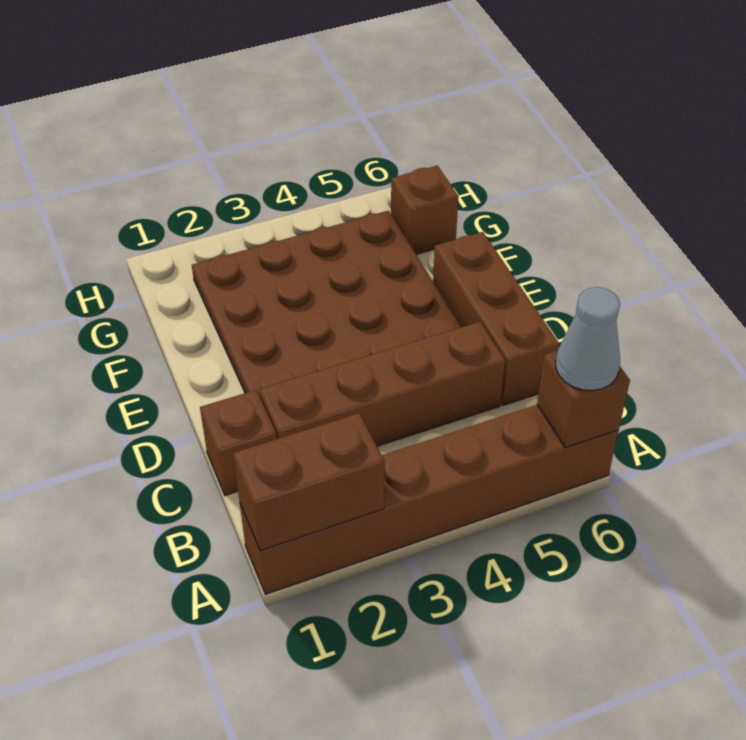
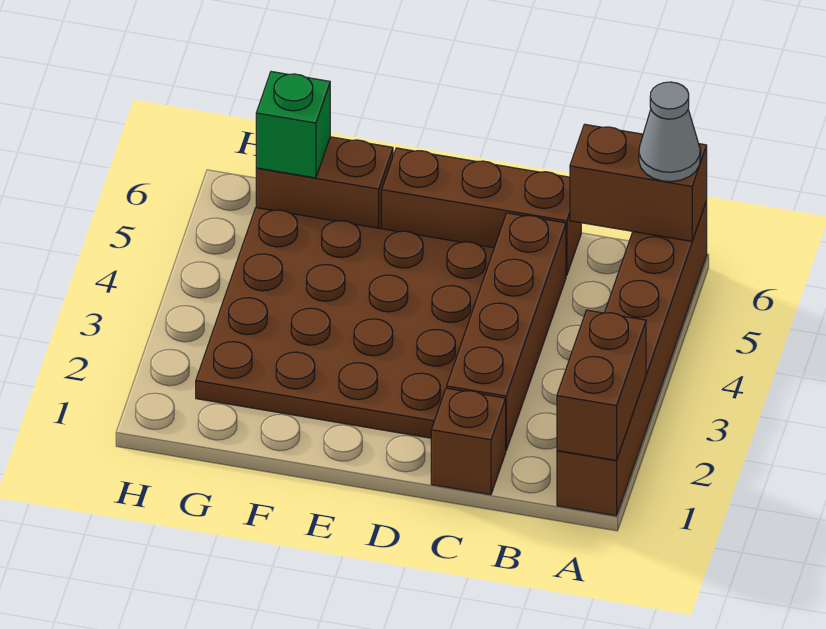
brown brick A6 level 2 -> brown brick A6:B6 level 2
brown brick G6 level 1 -> brown brick F6:G6 level 1
none -> green brick G6 level 2

